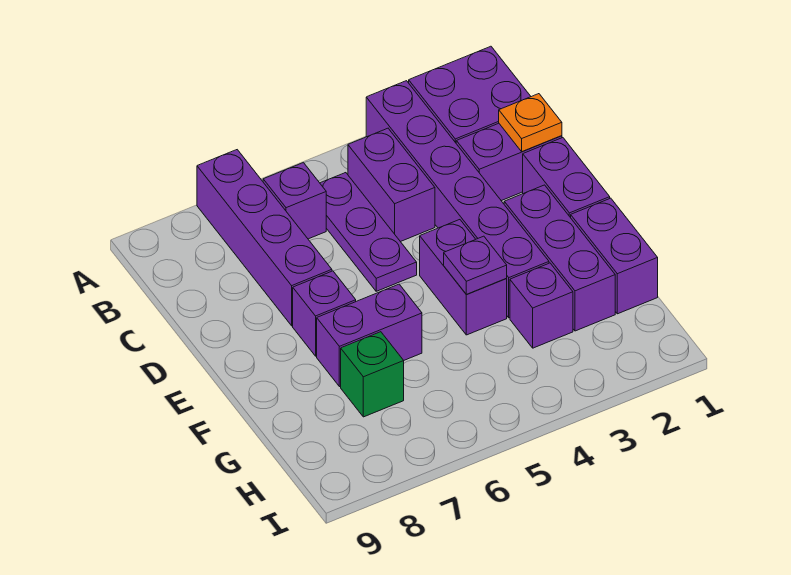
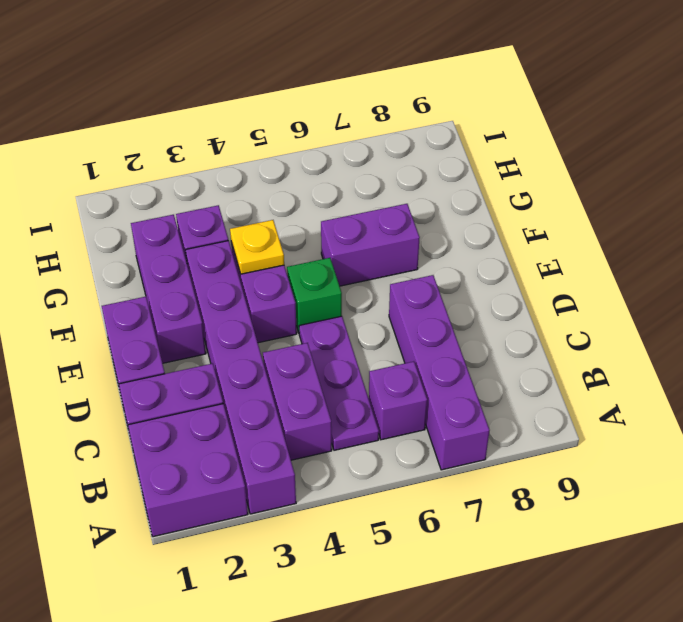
orange plate C1 level 2 -> none
purple brick E7 level 1 -> none
purple brick F1:G1 level 1 -> none
purple plate F4 level 2 -> yellow plate F4 level 2
green brick G7 level 1 -> green brick E5 level 1

